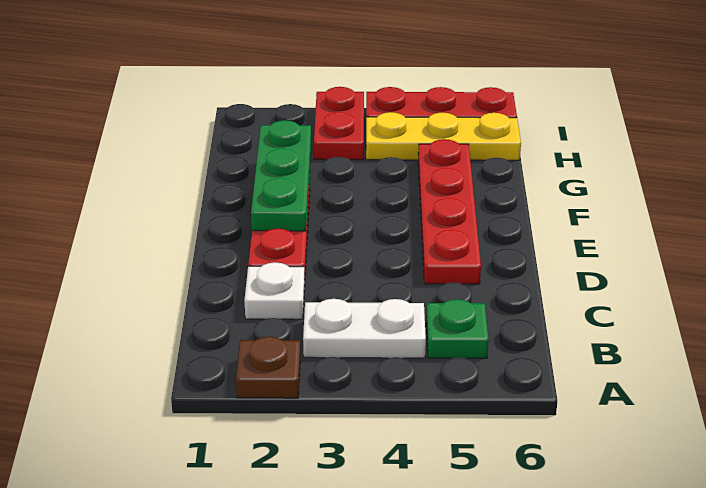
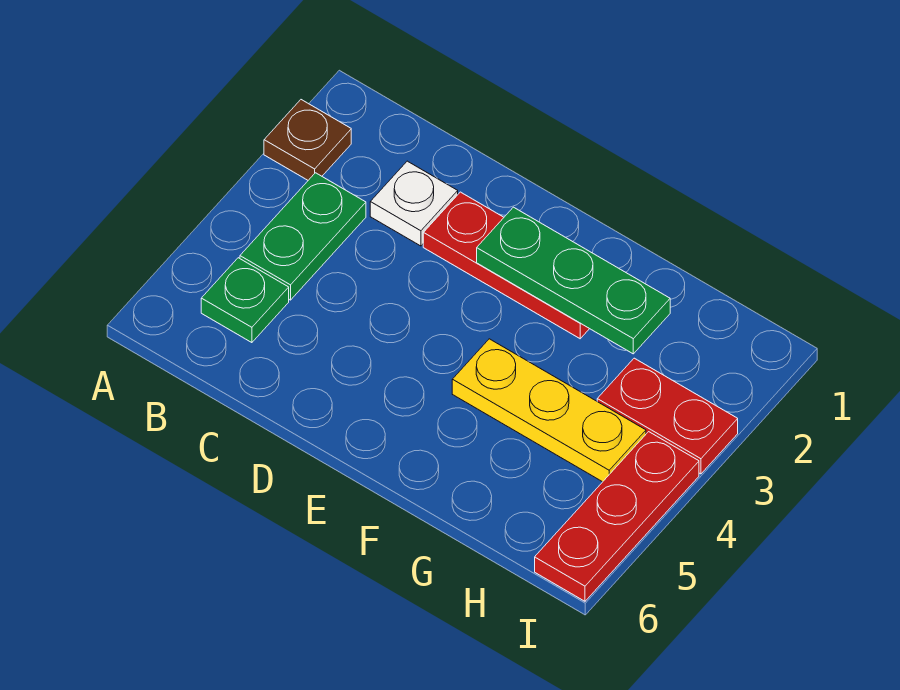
white plate B3:B4 level 1 -> green plate B3:B4 level 1
red plate D5:G5 level 1 -> none
yellow plate H4:H6 level 1 -> yellow plate F4:H4 level 1

